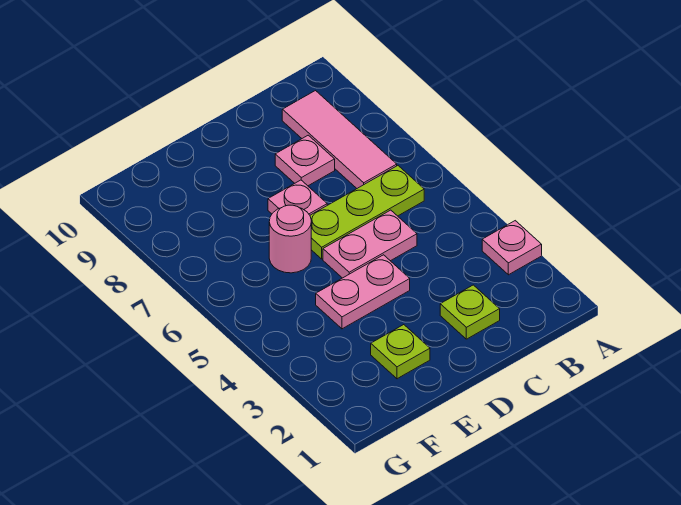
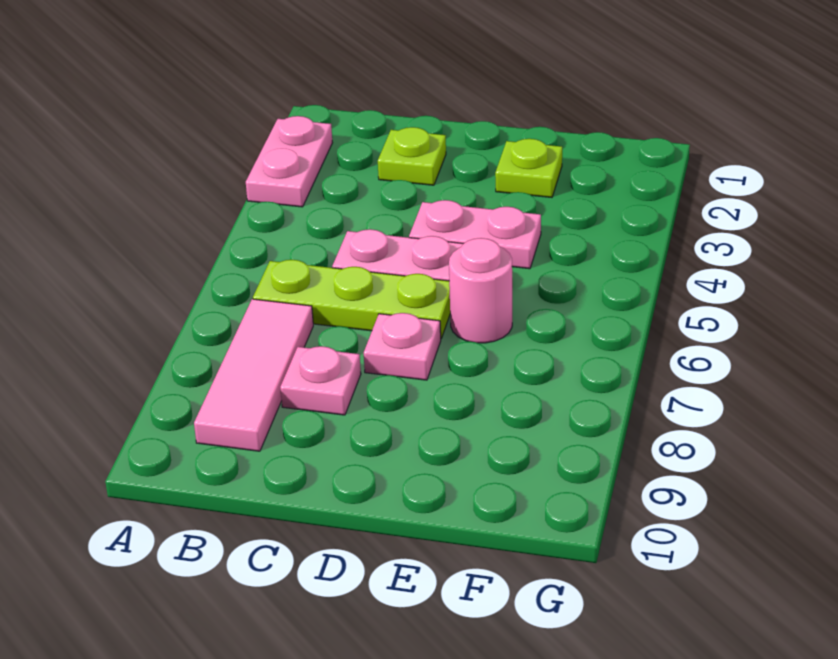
pink plate A3 level 1 -> pink plate A2:A3 level 1

